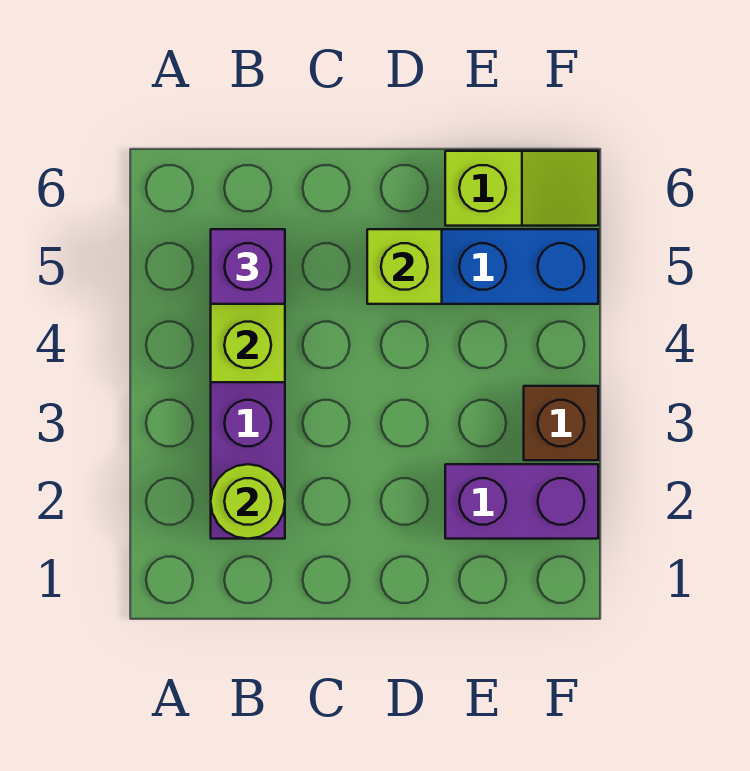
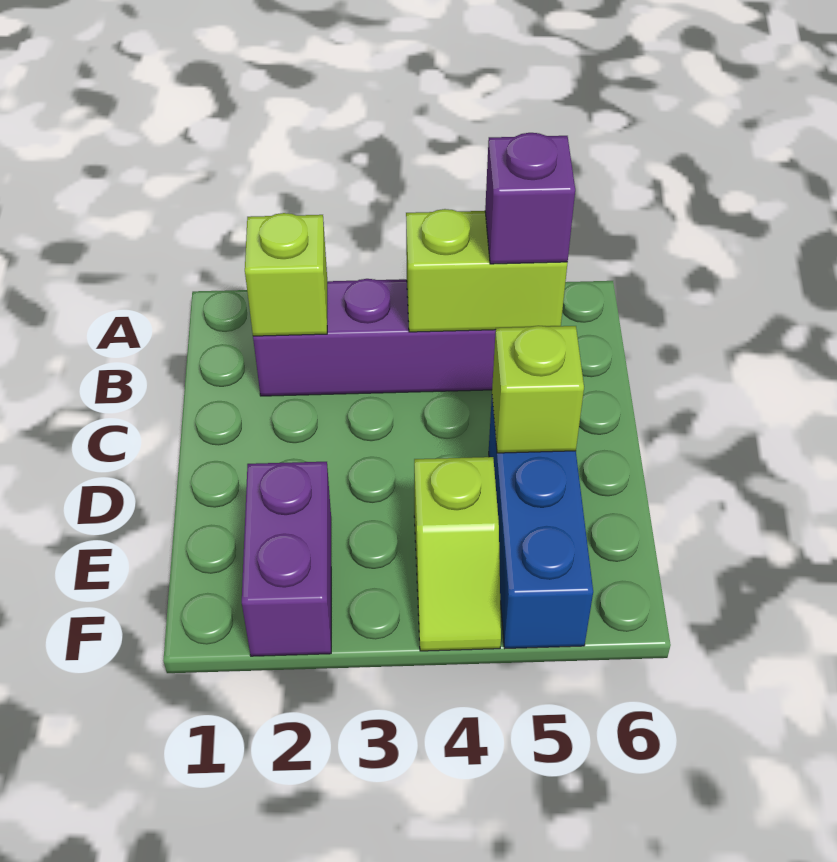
lime round brick B2 level 2 -> lime brick B2 level 2
lime slope E6:F6 level 1 top E -> lime slope E4:F4 level 1 top E
brown brick F3 level 1 -> none

